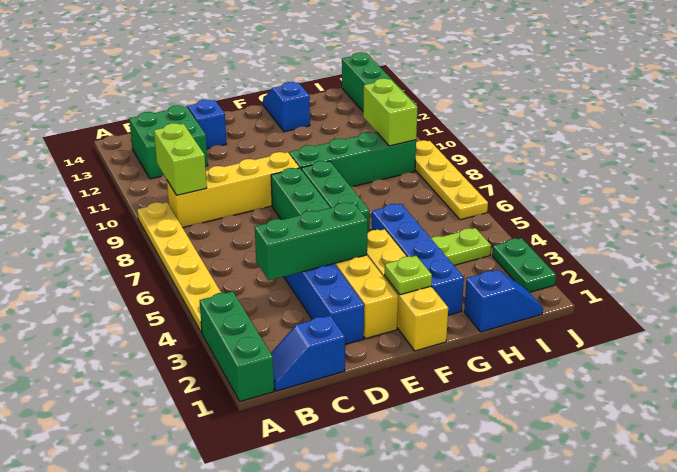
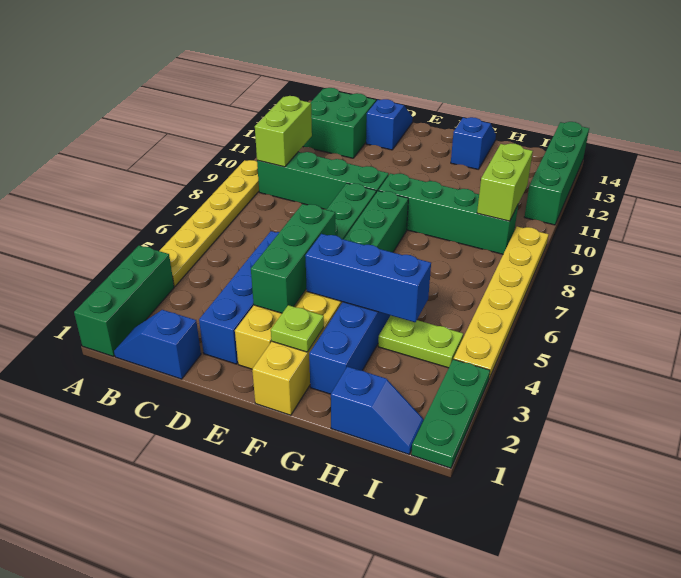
yellow brick B9:E9 level 1 -> green brick B9:E9 level 1
green brick C4:E4 level 2 -> green brick E3:E5 level 2
none -> blue brick F4:H4 level 2
green plate J2:J3 level 1 -> green plate J1:J3 level 1
yellow plate J6:J9 level 1 -> yellow plate J4:J9 level 1

